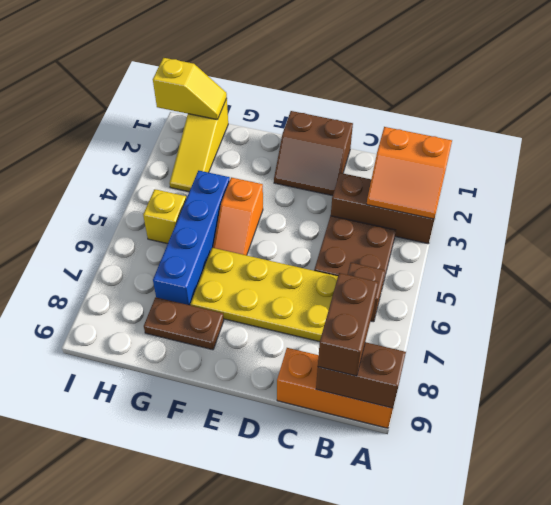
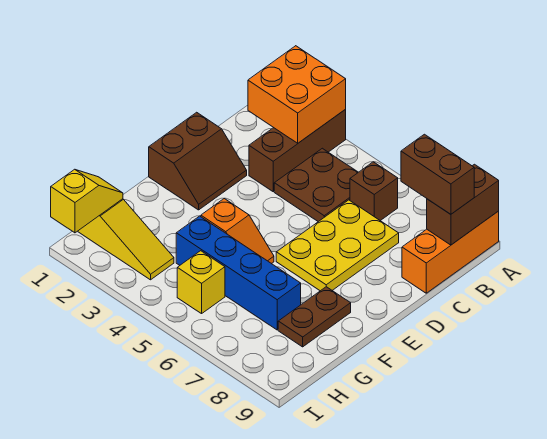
orange slope A2:B3 level 2 top 2 -> orange brick A2:B3 level 2
yellow plate C6:F7 level 1 -> yellow plate C6:E7 level 1

